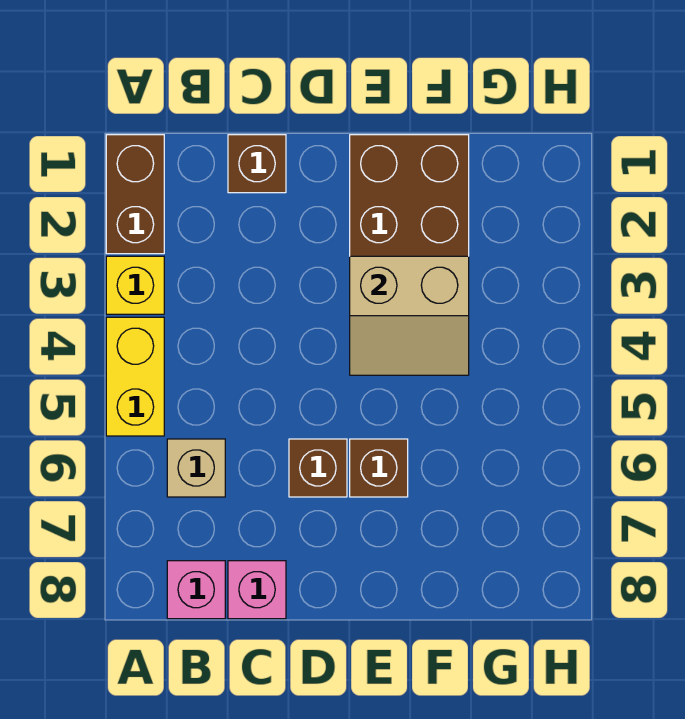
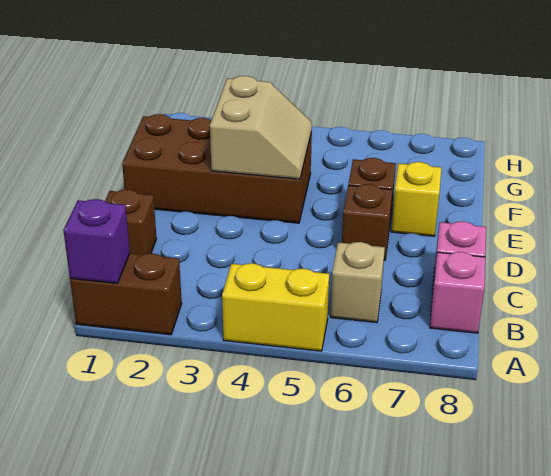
none -> purple brick A1 level 2
yellow brick A3 level 1 -> yellow brick E7 level 1

